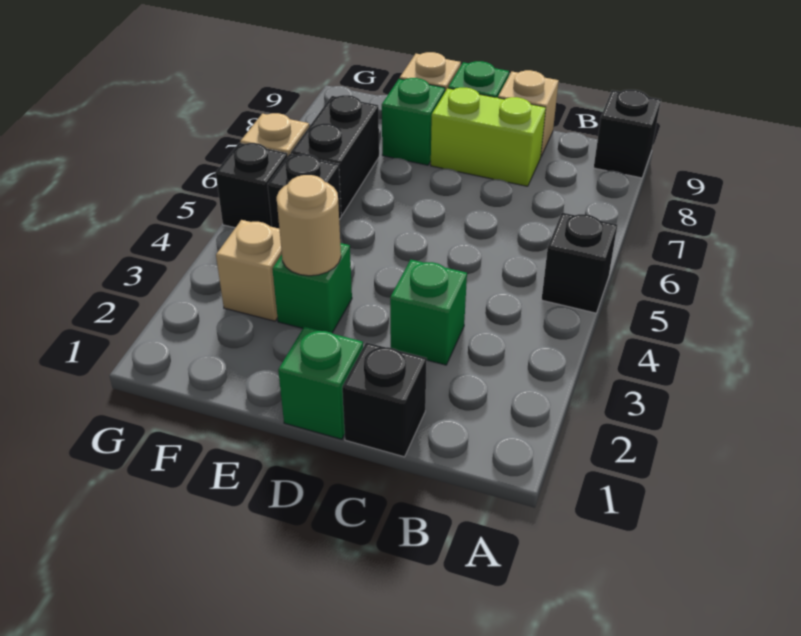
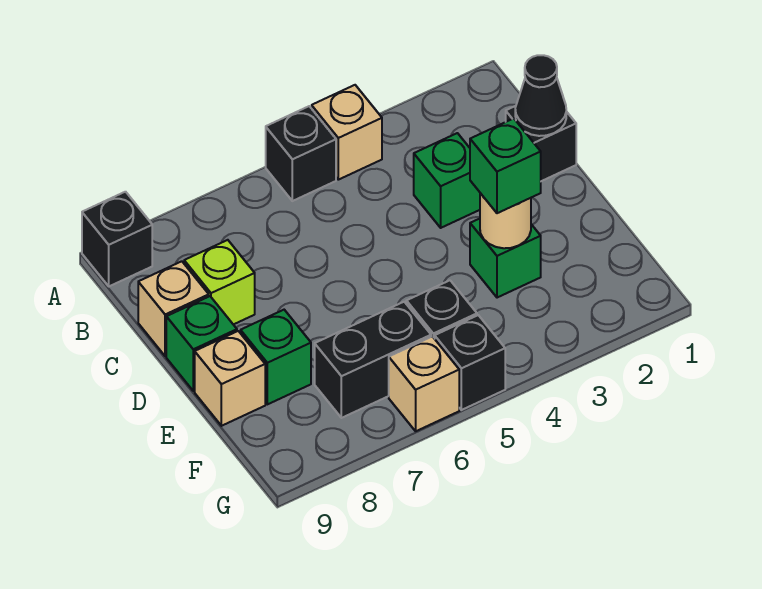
none -> black cone C1 level 2
lime brick C8:D8 level 1 -> lime brick C8 level 1
green brick D1 level 1 -> green brick E3 level 3
tan brick F3 level 1 -> tan brick A4 level 1

